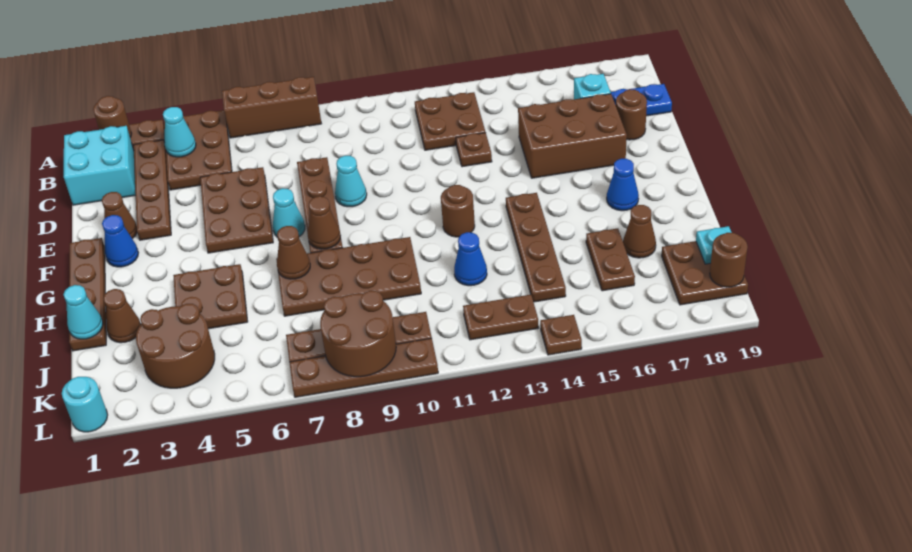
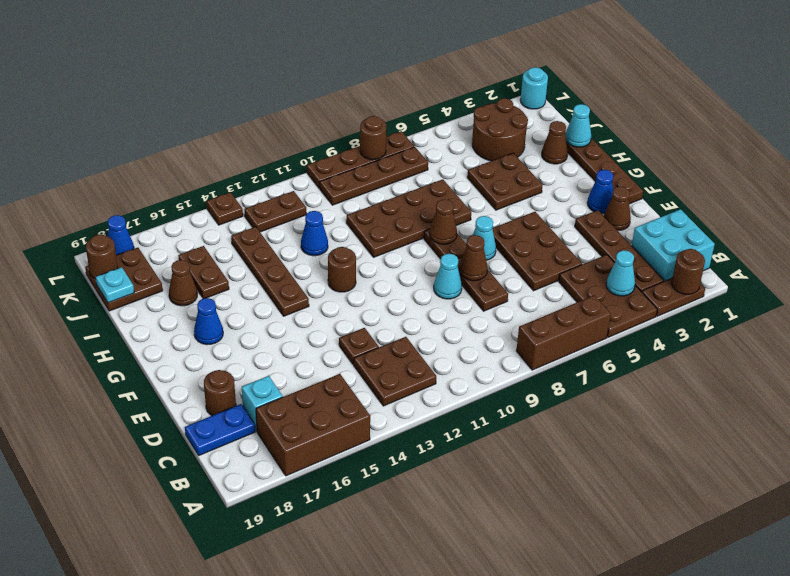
brown brick D15:E17 level 1 -> brown brick A15:B17 level 1
brown cone H7 level 2 -> brown cone E8 level 2
brown round brick K8:L9 level 2 -> brown round brick L8 level 2
none -> blue cone L18 level 1

